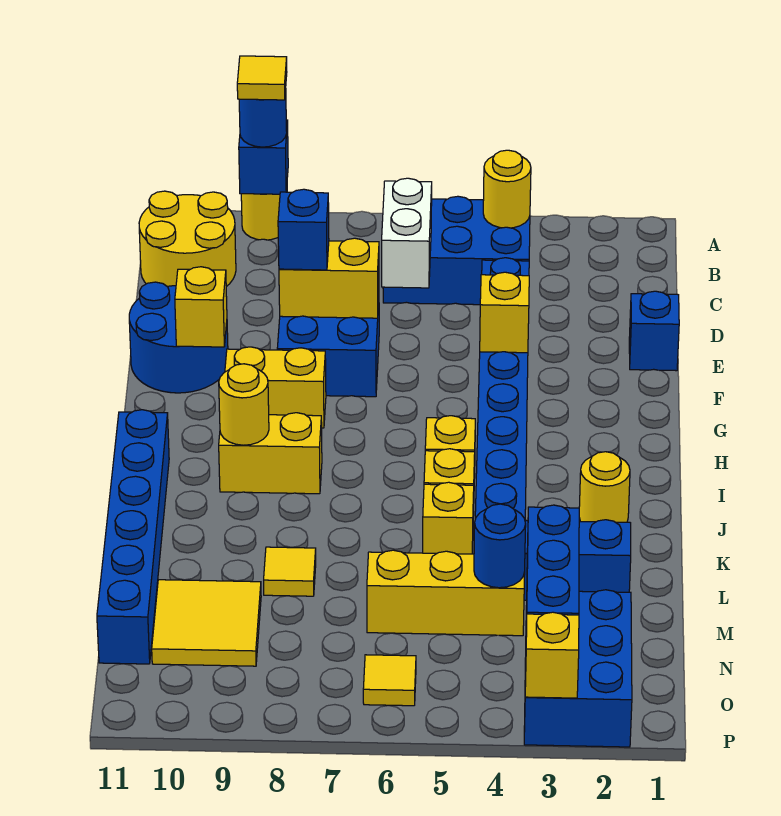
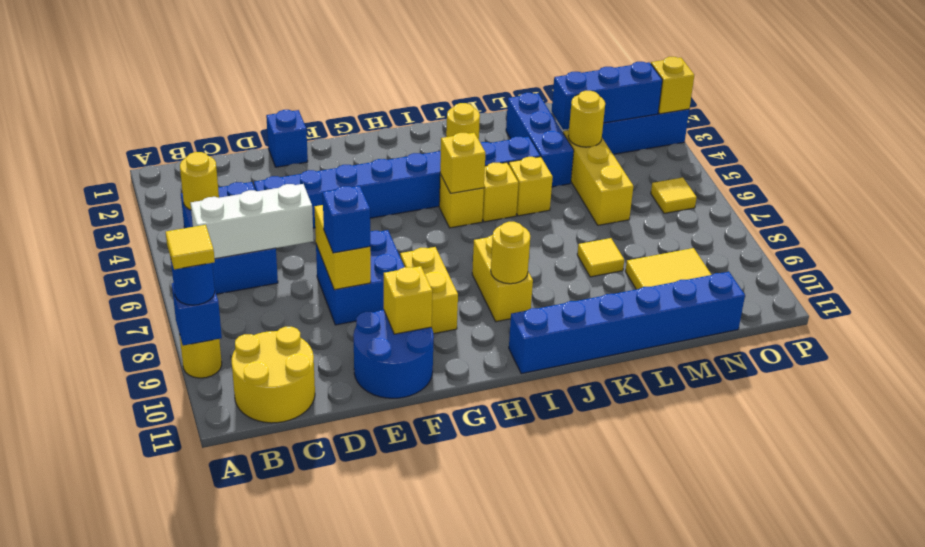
white brick C6:D6 level 2 -> white brick B6:D6 level 2
yellow brick F4 level 2 -> yellow brick I5 level 2
blue round brick M4 level 2 -> yellow round brick M4 level 2

